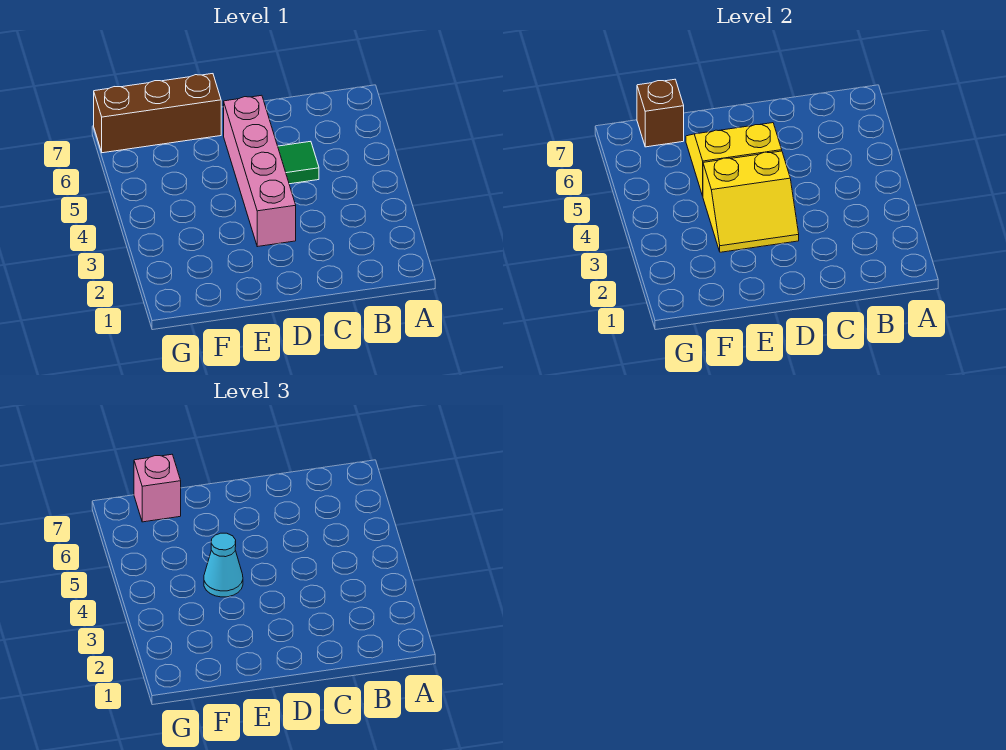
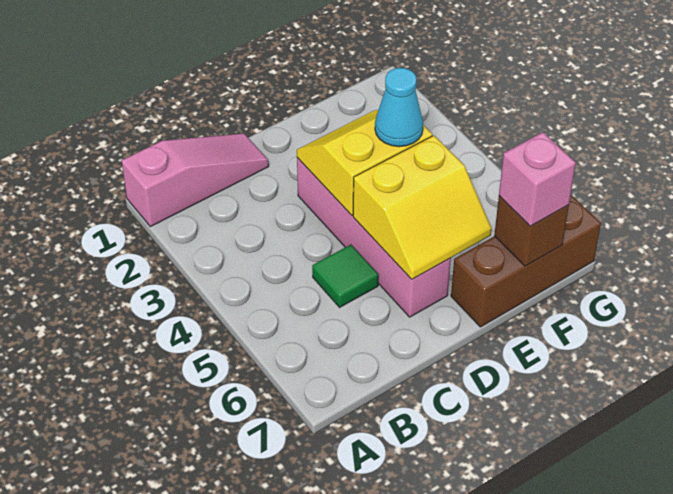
none -> pink slope A1:C1 level 1 top A

